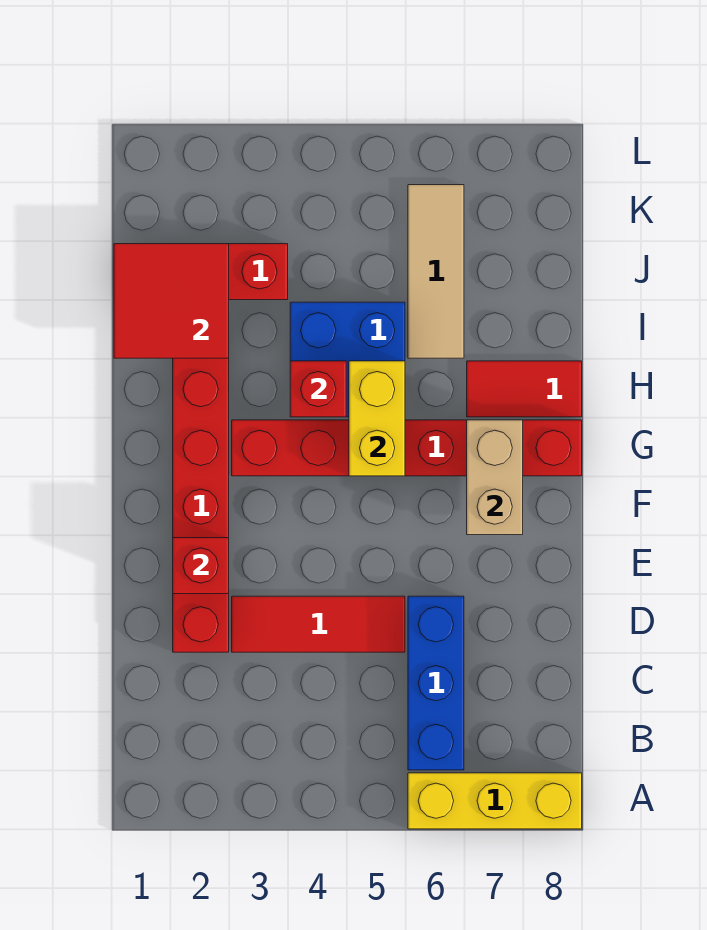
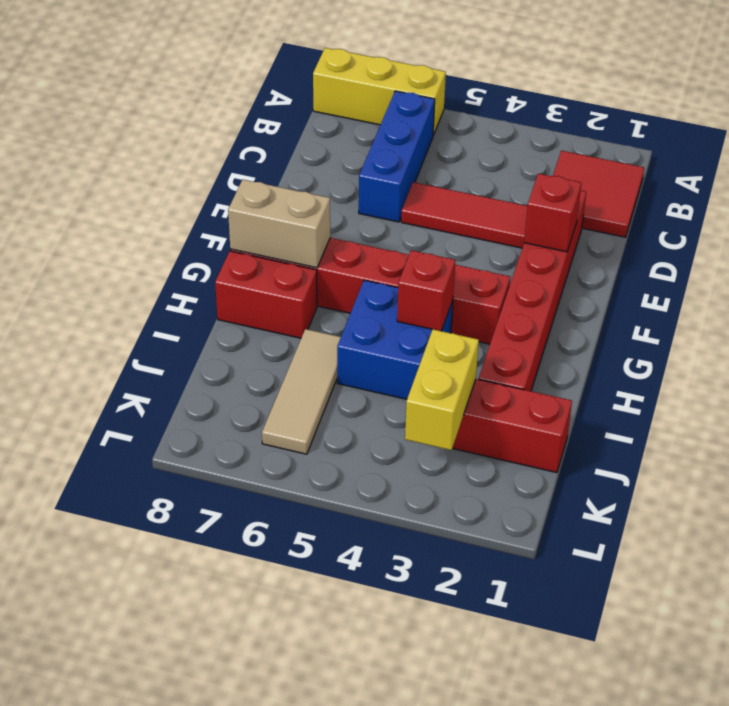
tan brick F7:G7 level 2 -> tan brick G7:G8 level 2
yellow brick G5:H5 level 2 -> yellow brick J3:K3 level 2
red tile H7:H8 level 1 -> red brick H7:H8 level 1
red tile I1:J2 level 2 -> red tile B1:C2 level 1

